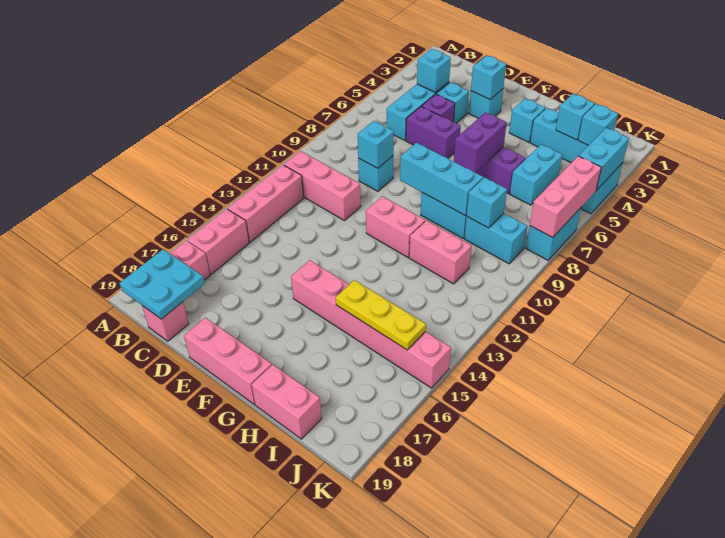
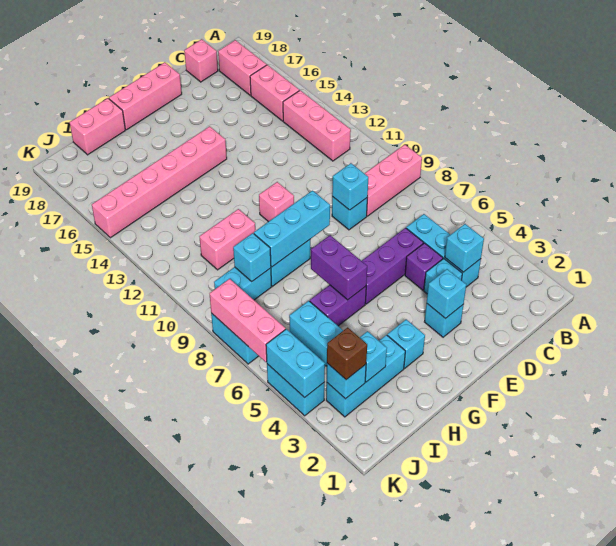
pink brick B11:D11 level 1 -> pink brick A9:C9 level 1
cyan plate B18:C19 level 2 -> none
purple brick D6:E6 level 1 -> purple brick D6:F6 level 1
pink brick F11:G11 level 1 -> pink brick F11 level 1
yellow plate H15:J15 level 2 -> none
none -> brown brick J3 level 3

